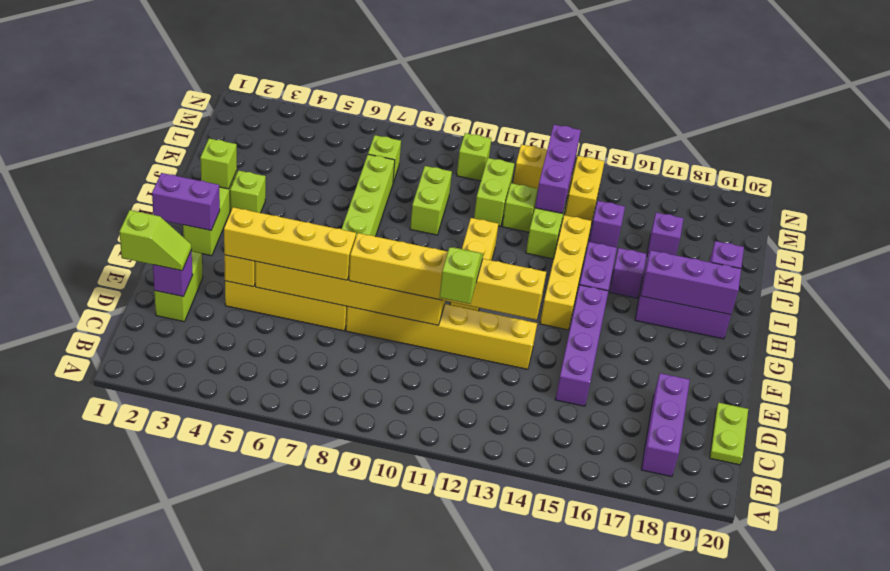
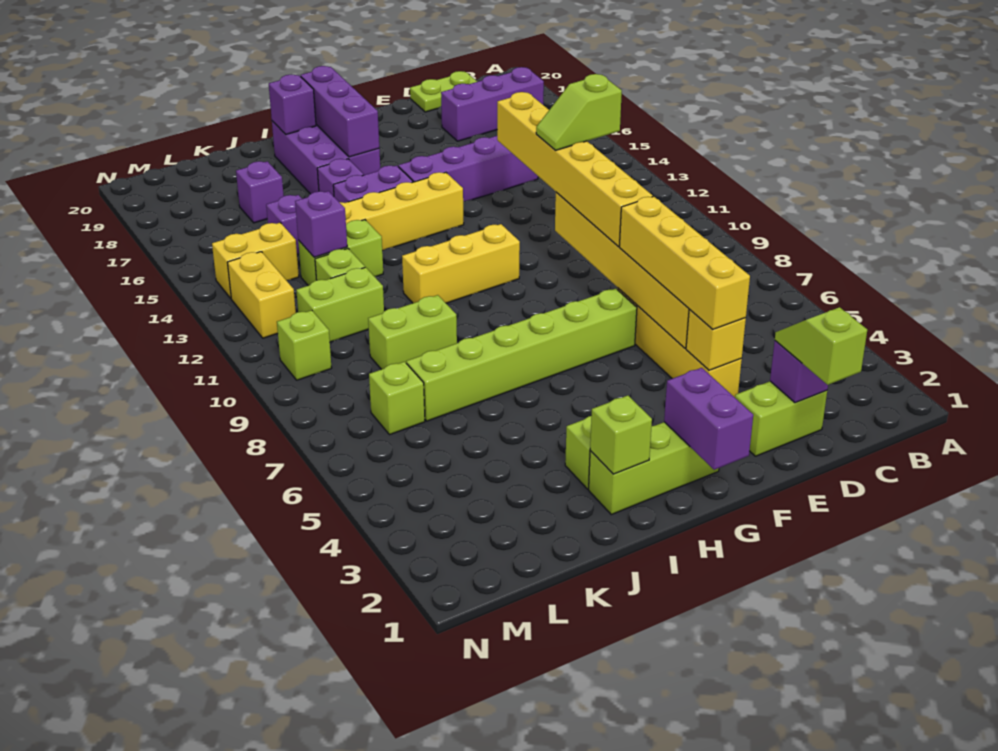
yellow brick E8:E13 level 1 -> none
purple brick K13:M13 level 2 -> purple brick K13 level 2

